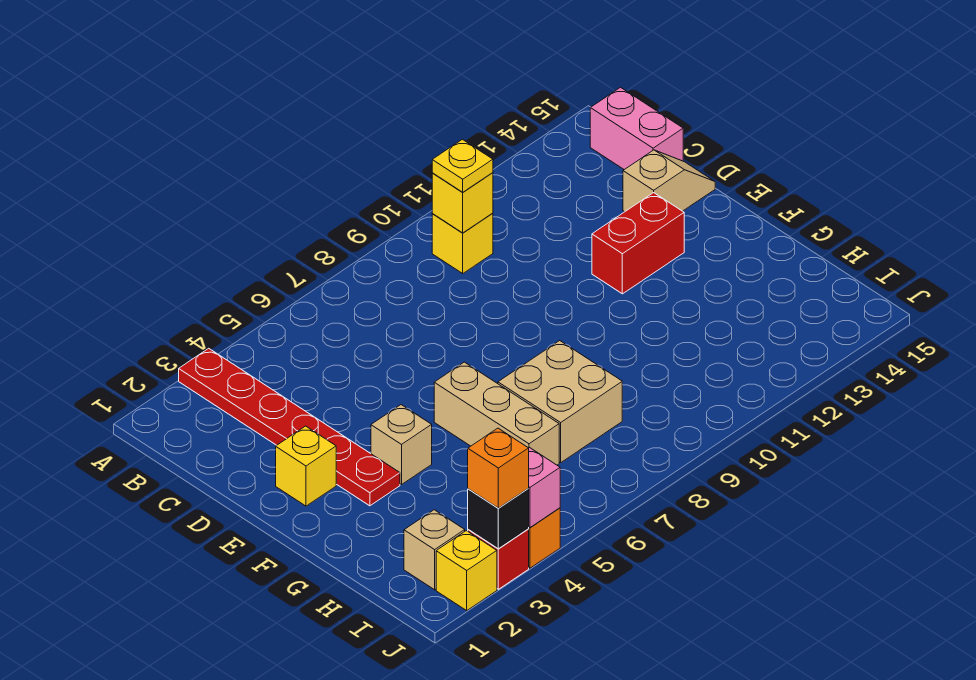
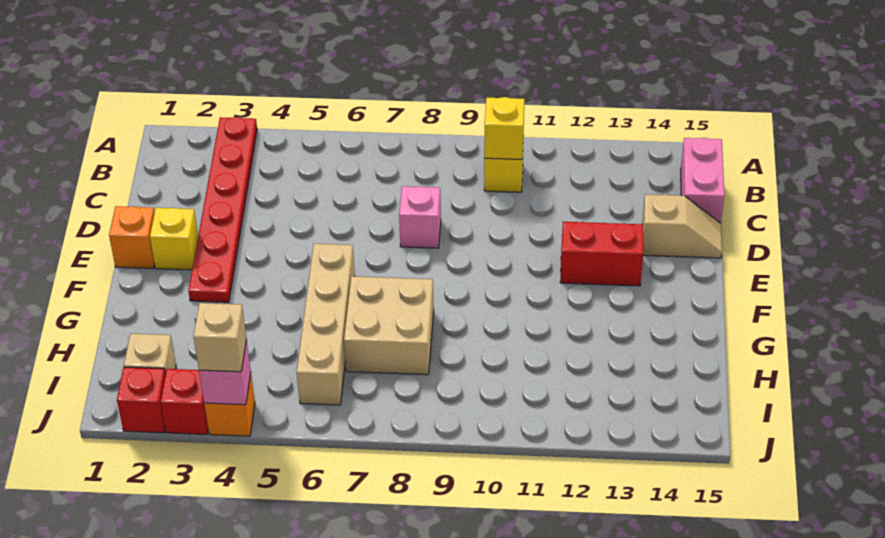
yellow plate B10 level 3 -> none
none -> pink brick D8 level 1
tan brick F4 level 1 -> tan brick J4 level 3
tan brick F6:H6 level 1 -> tan brick F6:I6 level 1
yellow brick J2 level 1 -> red brick J2 level 1
black brick J3 level 2 -> none
orange brick J3 level 3 -> orange brick E1 level 1

